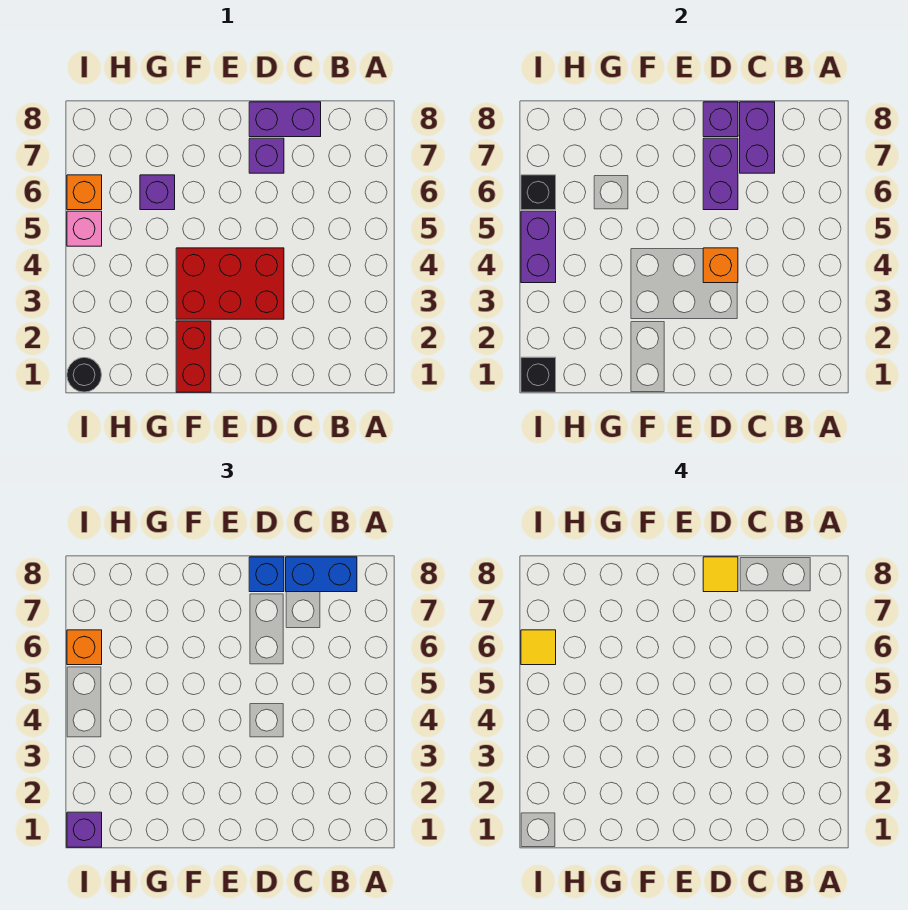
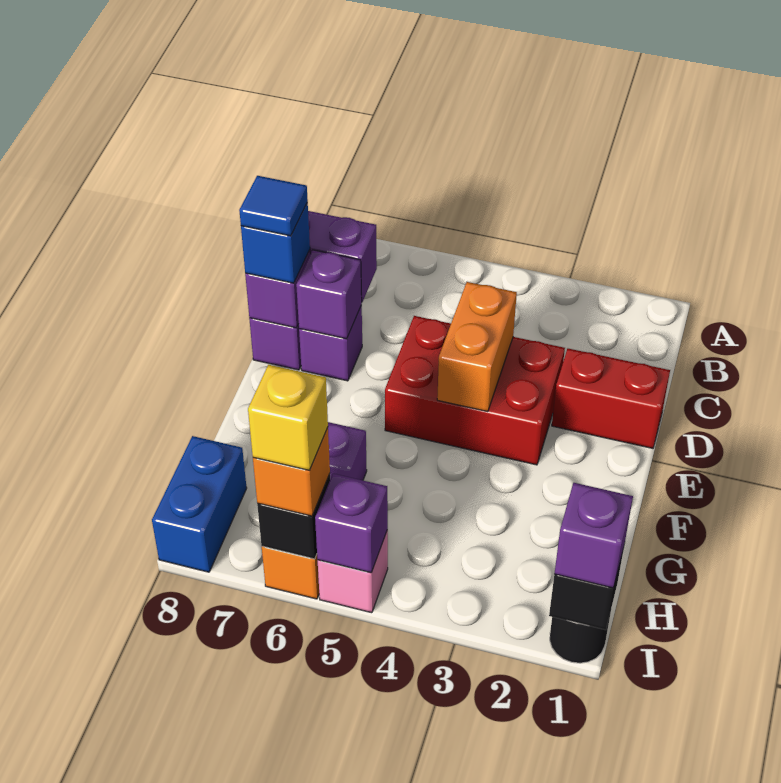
blue brick B8:C8 level 3 -> blue brick H8:I8 level 1
red brick D3:F4 level 1 -> red brick D3:E5 level 1
orange brick D4 level 2 -> orange brick D4:E4 level 2
purple brick D6:D7 level 2 -> purple brick D7 level 2
yellow tile D8 level 4 -> blue tile D8 level 4
red brick F1:F2 level 1 -> red brick D1:D2 level 1
purple brick I4:I5 level 2 -> purple brick I5 level 2
yellow tile I6 level 4 -> yellow brick I6 level 4

